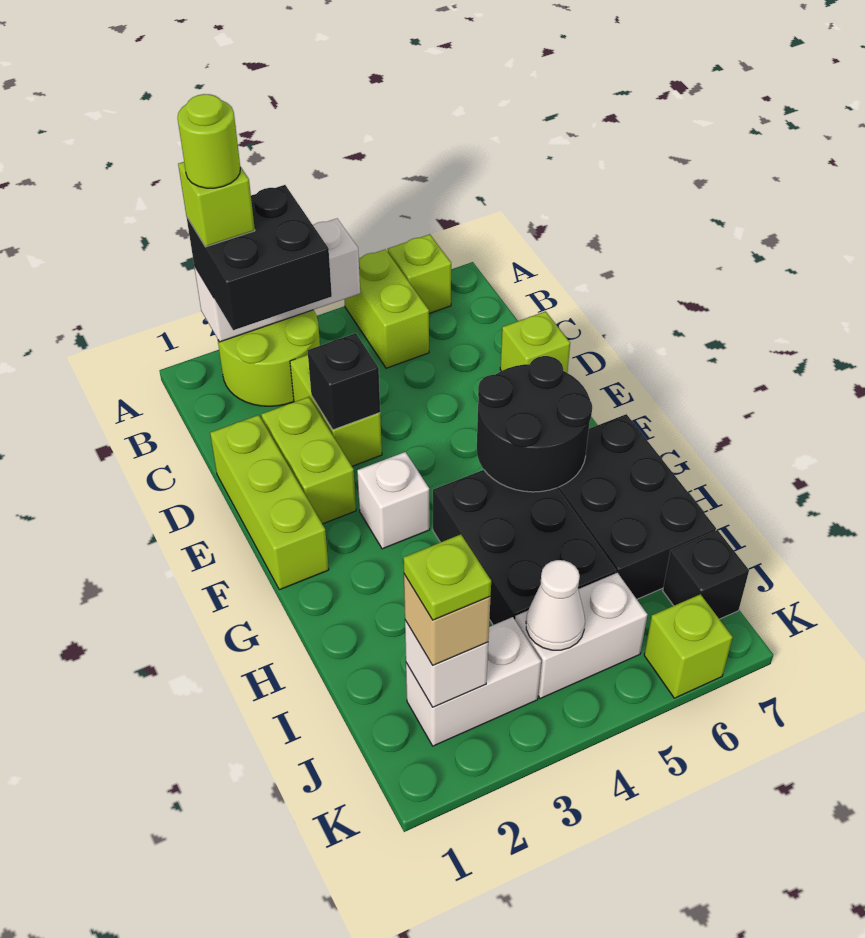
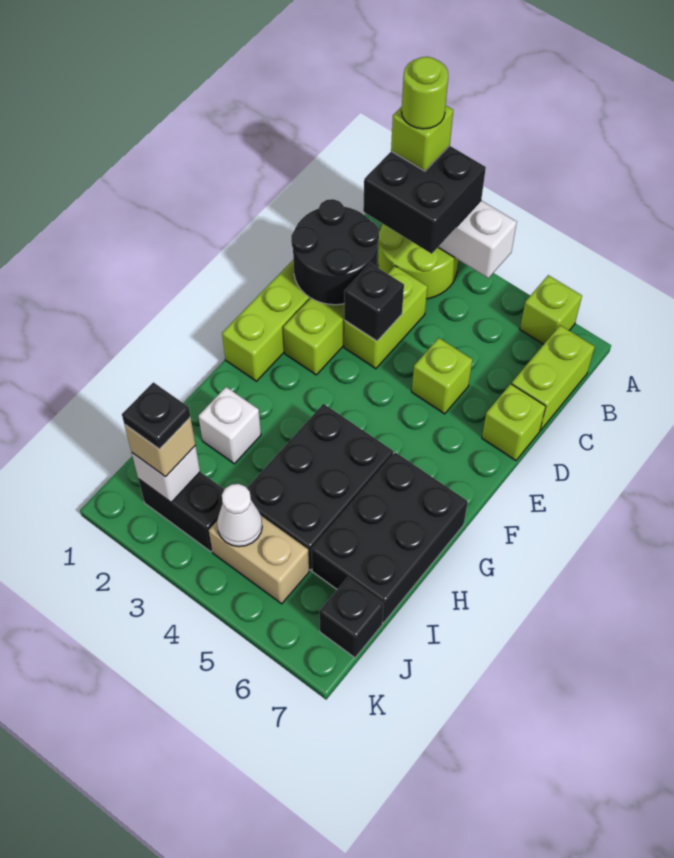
lime brick A5:B5 level 1 -> lime brick B7:C7 level 1
white brick F3 level 1 -> white brick H2 level 1
black round brick F5:G6 level 2 -> black round brick C1:D2 level 2
white brick J2:J3 level 1 -> black brick J2:J3 level 1
lime plate J2 level 4 -> black plate J2 level 4
white brick J4:J5 level 1 -> tan brick J4:J5 level 1
lime brick K6 level 1 -> lime brick D5 level 1

